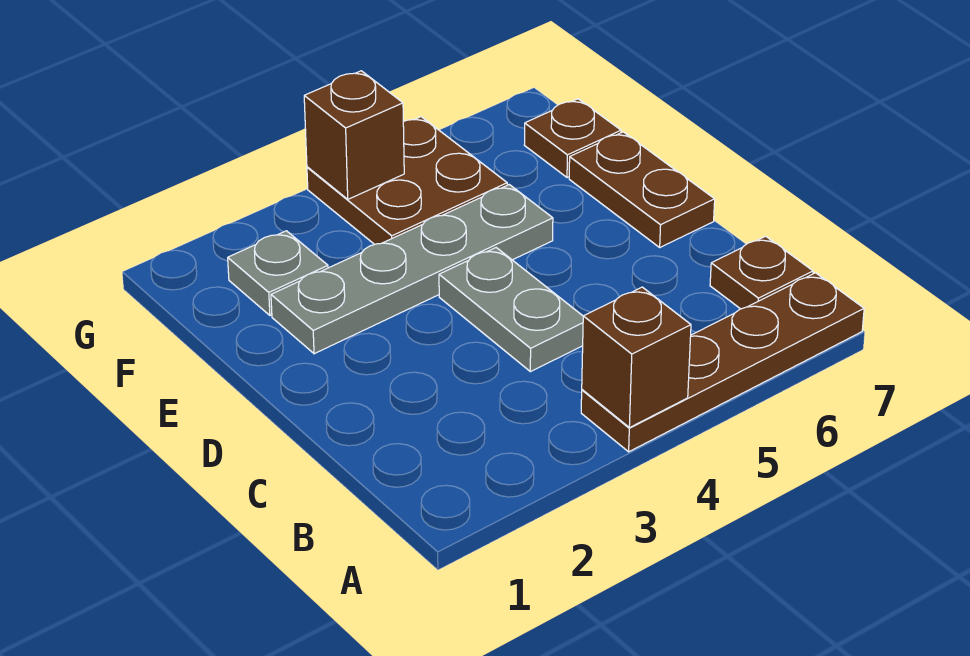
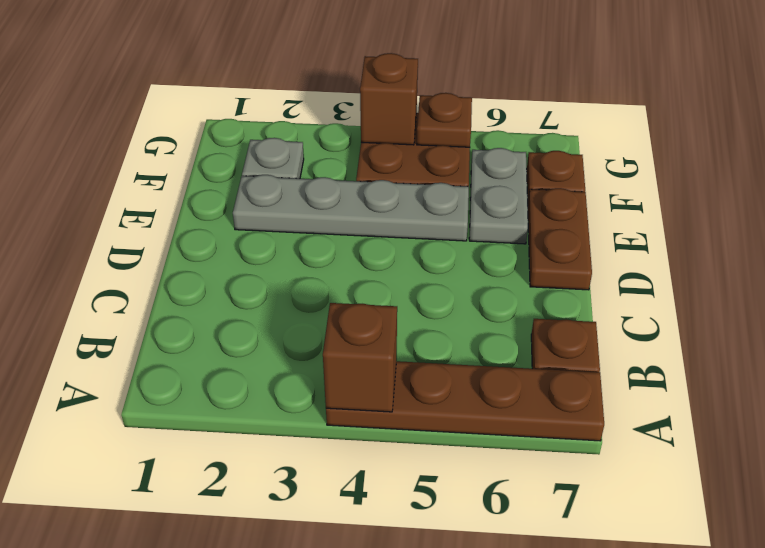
grey plate C4:D4 level 1 -> grey plate E6:F6 level 1
none -> brown plate G5 level 2

